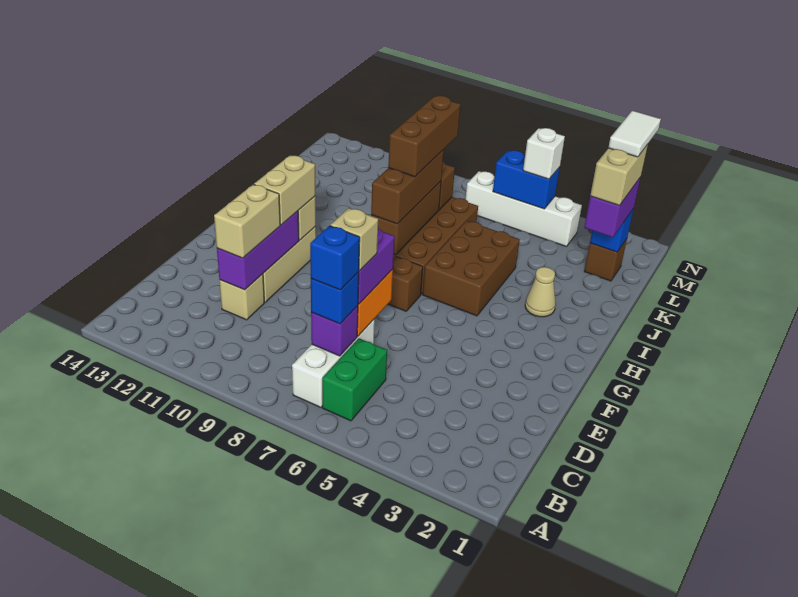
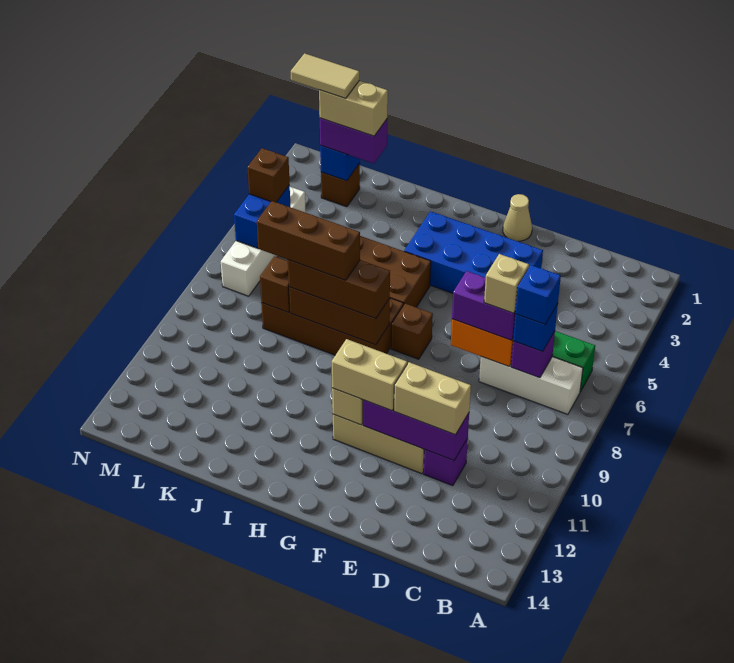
tan brick D11 level 1 -> purple brick D11 level 1
none -> blue brick E3:H4 level 1
tan cone I3 level 1 -> tan cone F1 level 1
white tile L2:M2 level 5 -> tan tile L2:M2 level 5
white brick M5 level 3 -> brown brick M5 level 3

